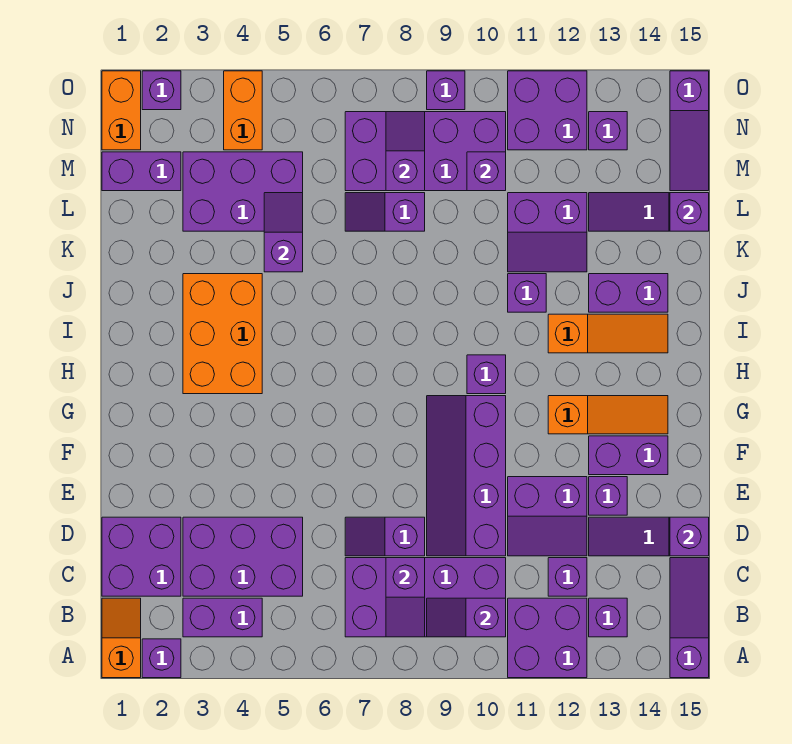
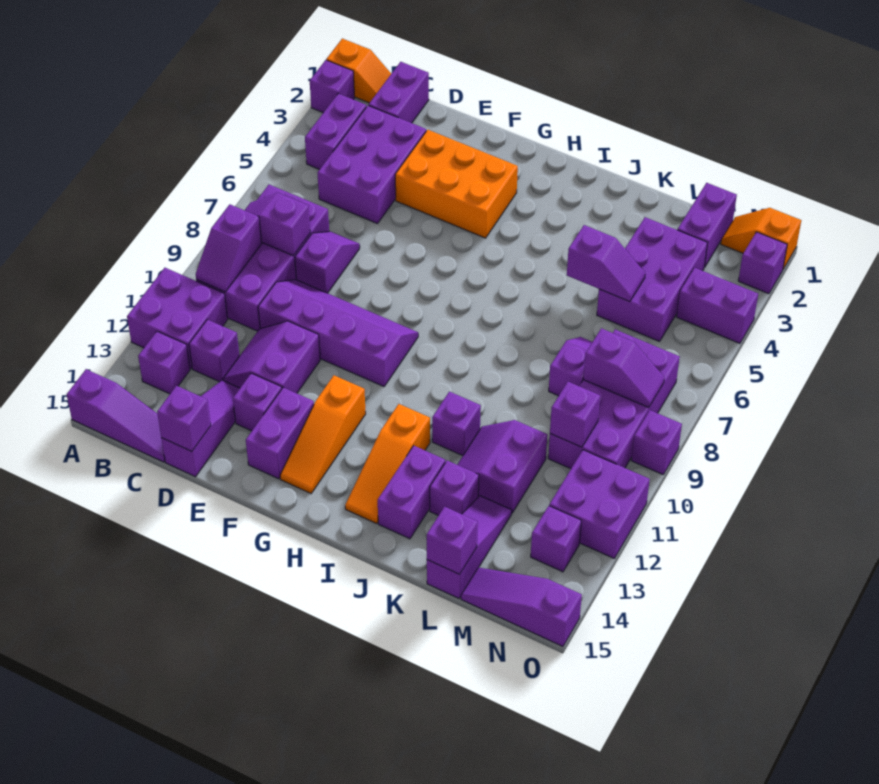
purple slope B9:B10 level 2 top 10 -> purple slope B9:B10 level 2 top 9
purple brick C1:D2 level 1 -> purple brick C1:C2 level 1
orange brick H3:J4 level 1 -> orange brick E3:G4 level 1
purple brick H10 level 1 -> purple brick K13 level 1
orange brick N1:O1 level 1 -> orange slope N1:O1 level 1 top O
orange brick N4:O4 level 1 -> purple brick N4:O4 level 1

